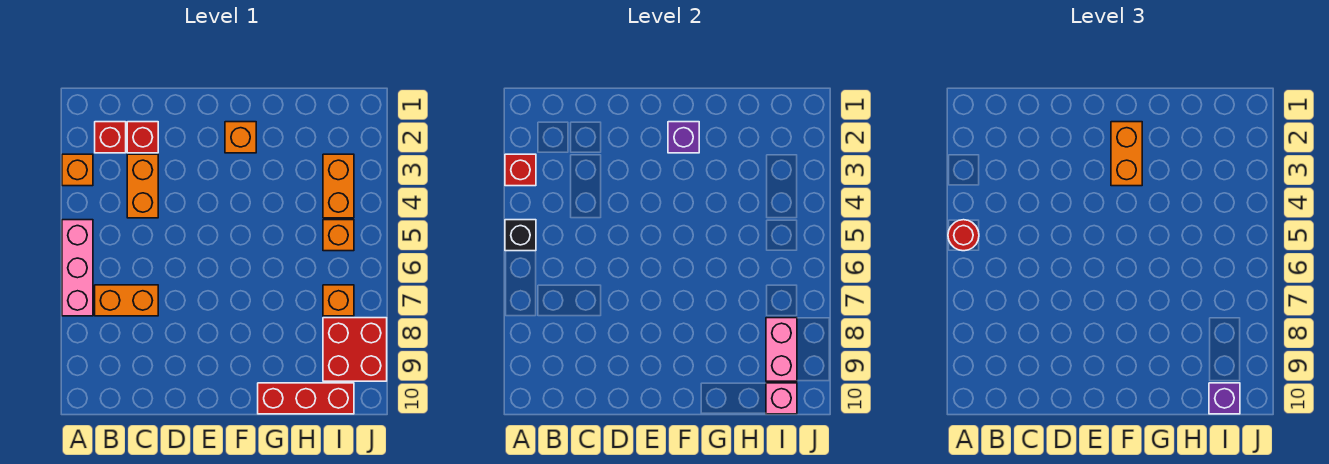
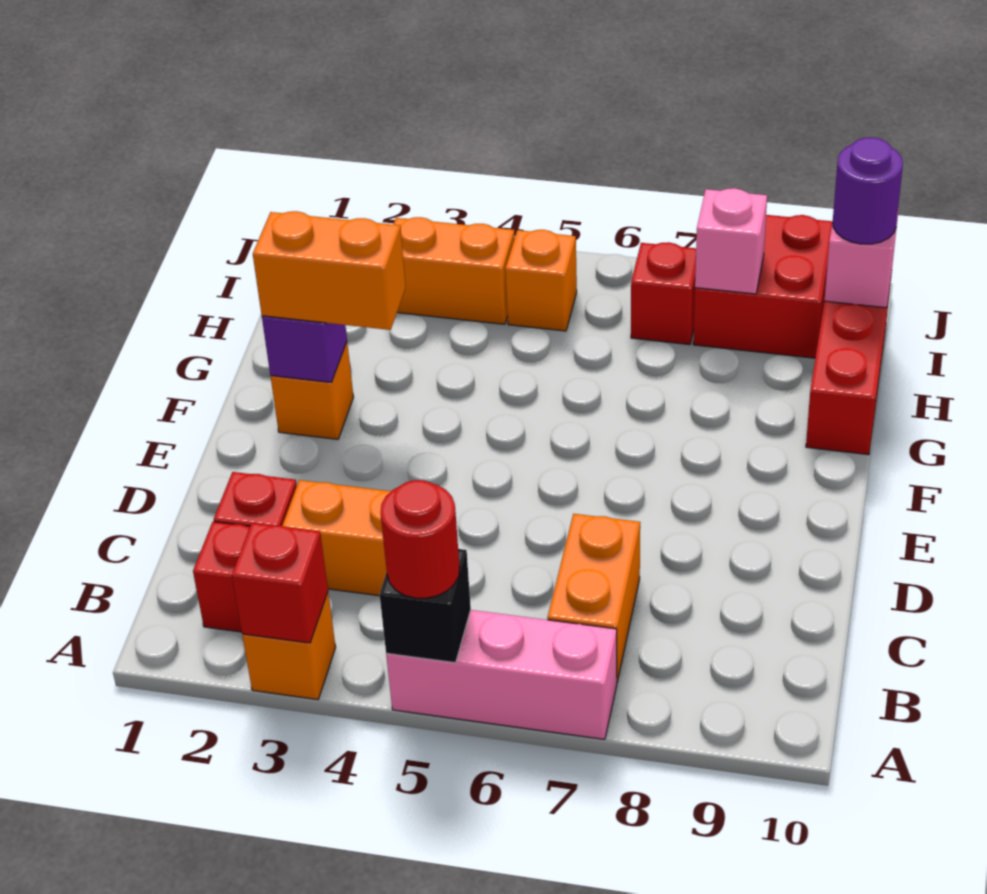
orange brick I7 level 1 -> red brick I7 level 1
pink brick I8:I9 level 2 -> pink brick I8 level 2
purple brick I10 level 3 -> purple round brick I10 level 3

